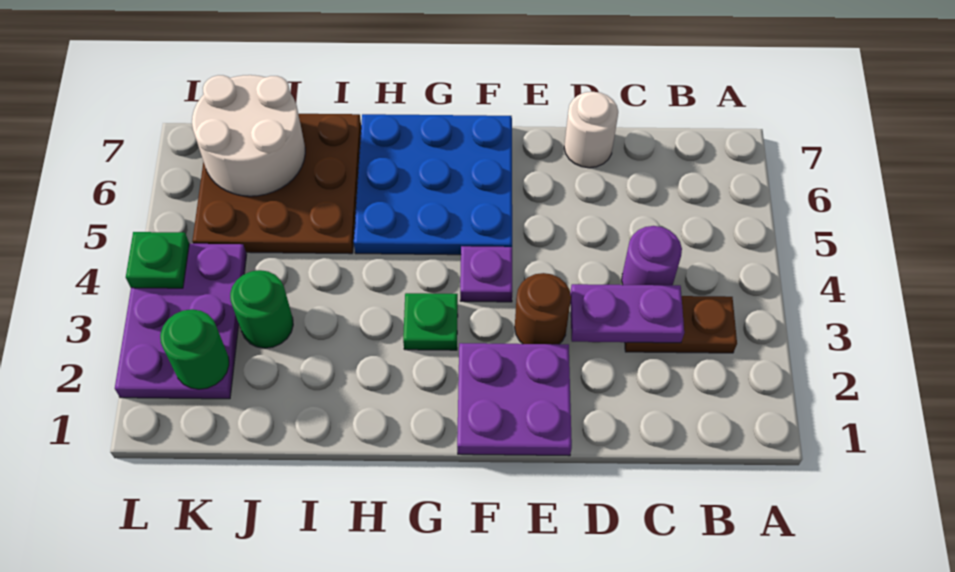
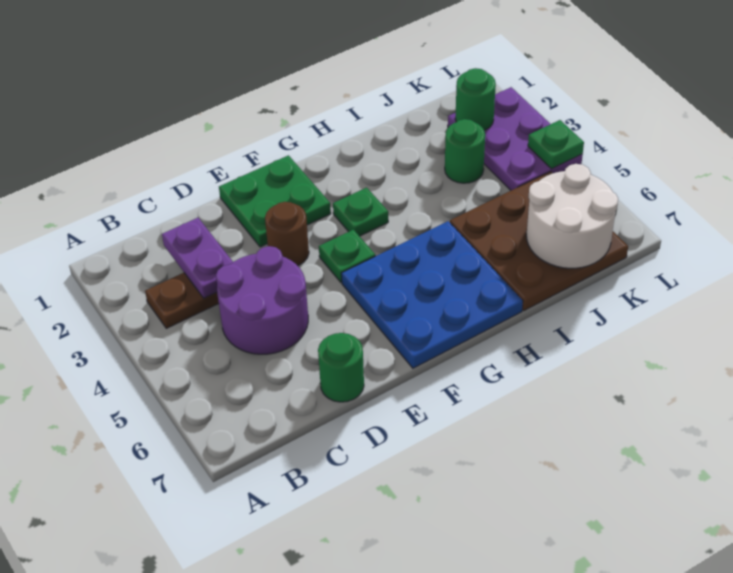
purple plate C3:D3 level 2 -> purple plate C2:C3 level 2
purple round brick C4 level 1 -> purple round brick C4:D5 level 1
white round brick D7 level 1 -> green round brick D7 level 1
purple plate E1:F2 level 1 -> green plate E1:F2 level 1
purple plate F4 level 1 -> green plate F4 level 1

